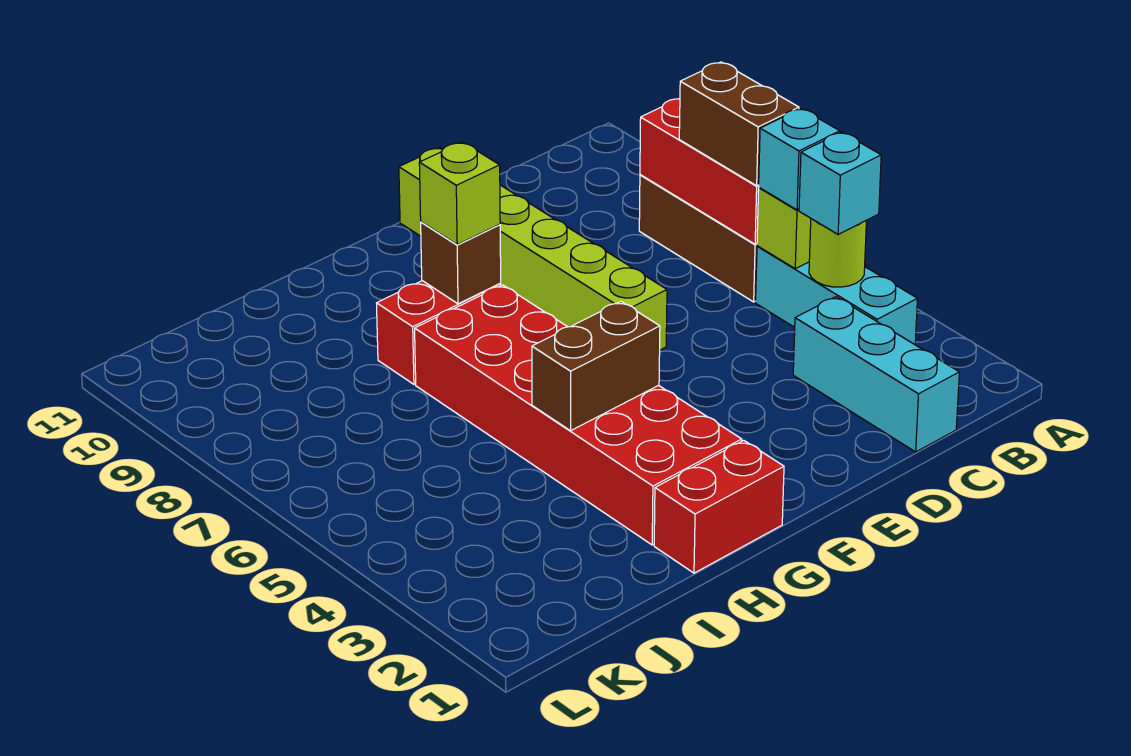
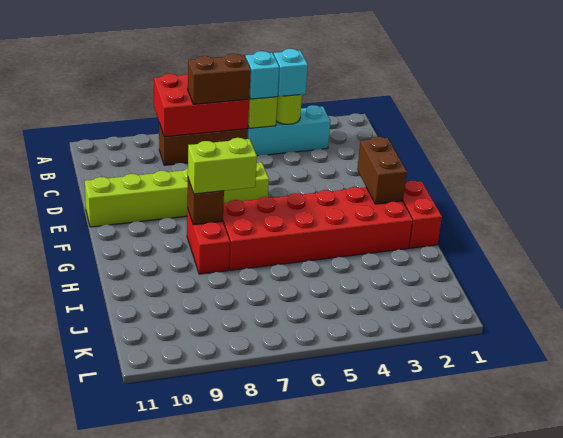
cyan brick C1:C3 level 1 -> none
brown brick G4:H4 level 2 -> brown brick F2:G2 level 2
lime brick G8 level 3 -> lime brick G7:G8 level 3

